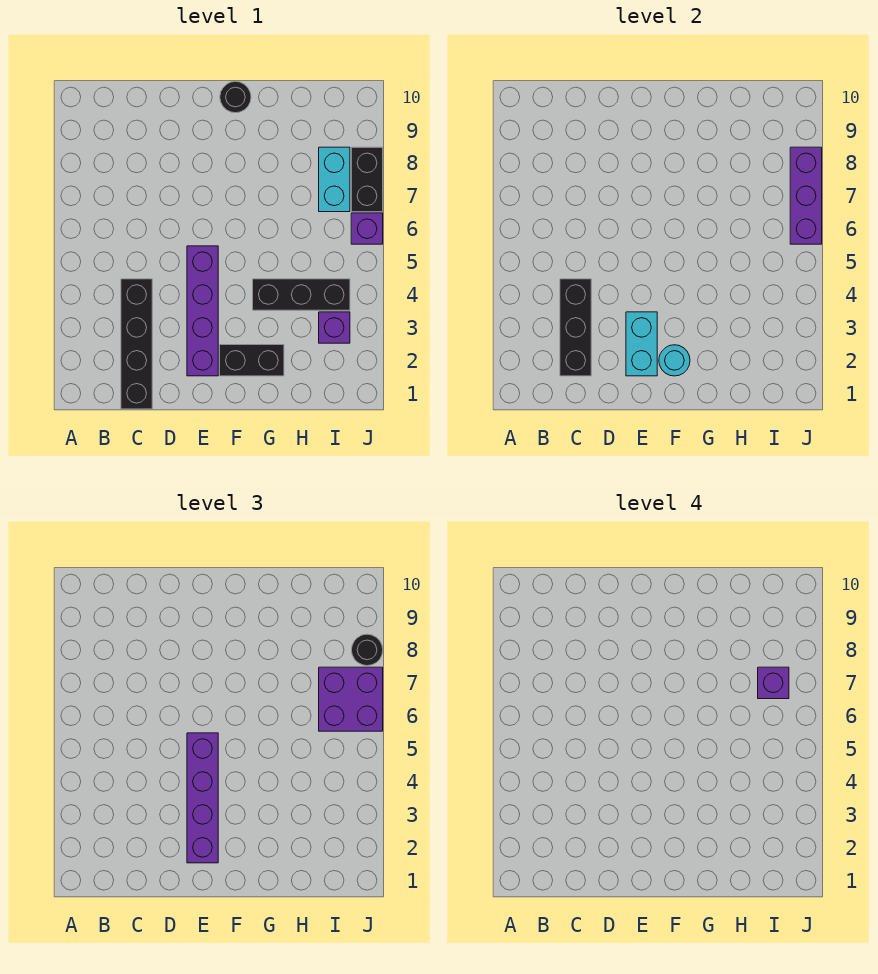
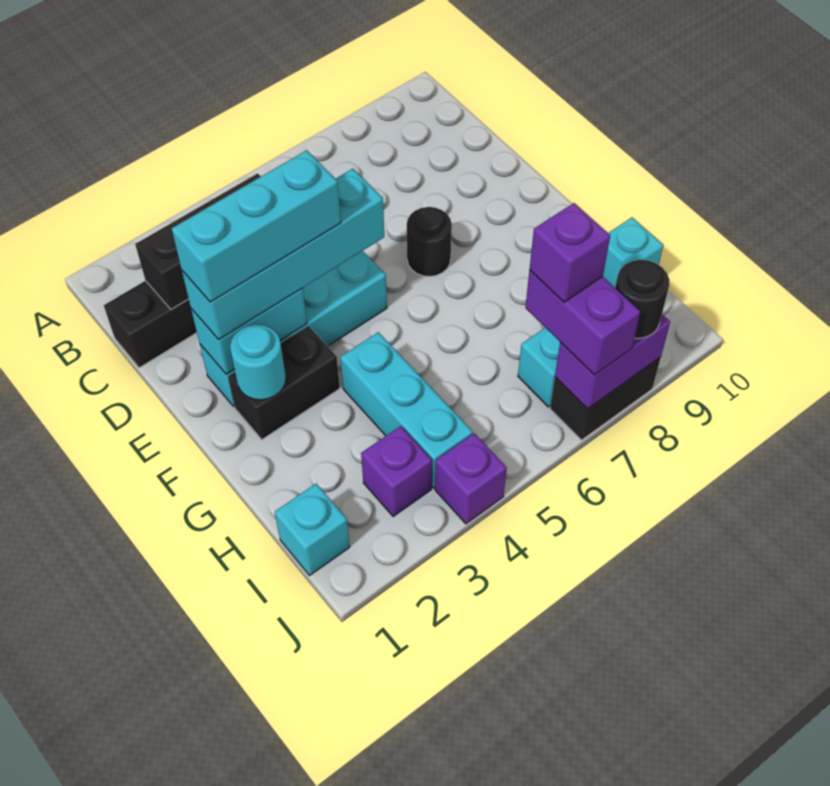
purple brick E2:E5 level 1 -> cyan brick E2:E5 level 1
purple brick E2:E5 level 3 -> cyan brick E2:E5 level 3
none -> cyan brick E2:E4 level 4
black brick F2:G2 level 1 -> black brick F2:F3 level 1
black round brick F10 level 1 -> black round brick E7 level 1
black brick G4:I4 level 1 -> cyan brick G4:I4 level 1
none -> cyan brick H10 level 1
none -> cyan brick I1 level 1
purple brick I6:J7 level 3 -> purple brick I7:J7 level 3
purple brick J6 level 1 -> purple brick J4 level 1
purple brick J6:J8 level 2 -> purple brick J7:J8 level 2

